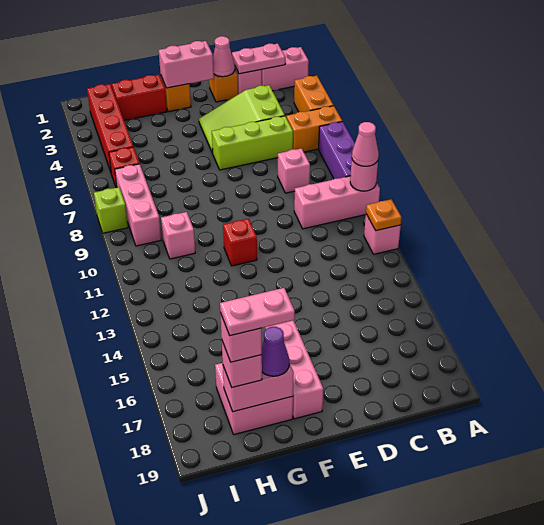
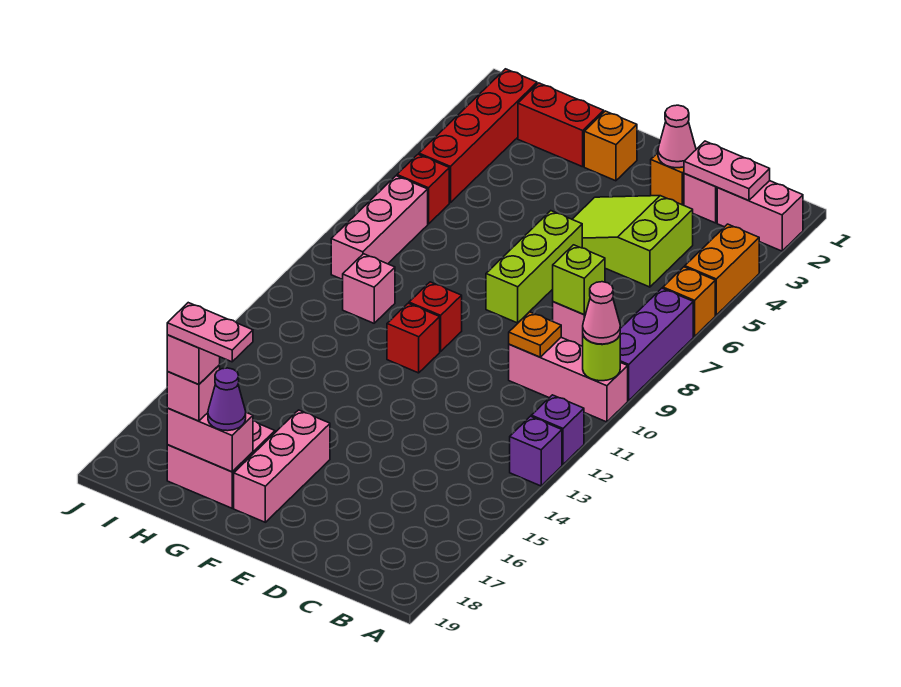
orange brick A6:B6 level 1 -> orange brick A6 level 1
pink round brick A10 level 2 -> lime round brick A10 level 2
pink brick A12 level 1 -> purple brick A12 level 1
orange plate A12 level 2 -> orange plate C10 level 2
none -> purple brick A13 level 1
lime brick C6:E6 level 1 -> lime brick E6:E8 level 1
pink brick E2:F2 level 2 -> none
none -> red brick F10 level 1
lime brick J8 level 1 -> lime brick C8 level 2

